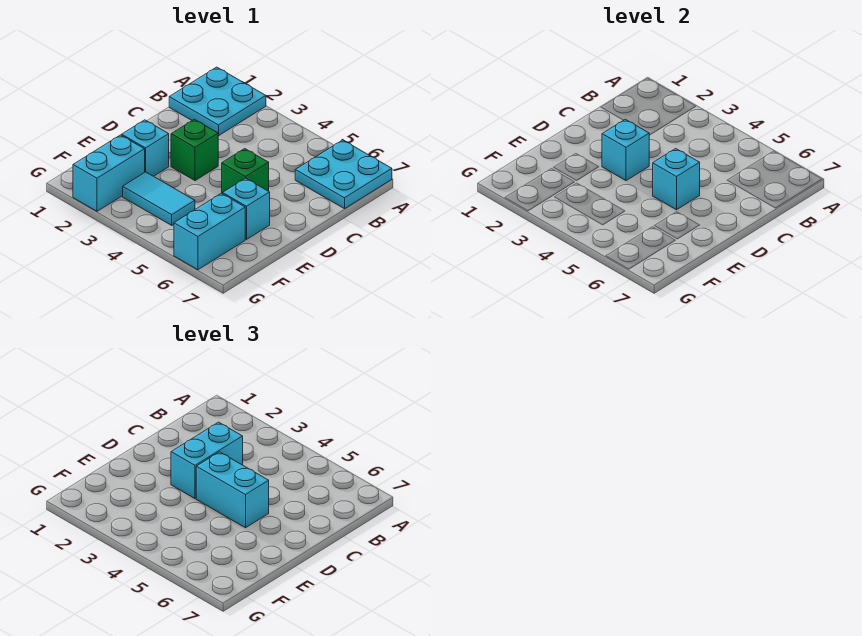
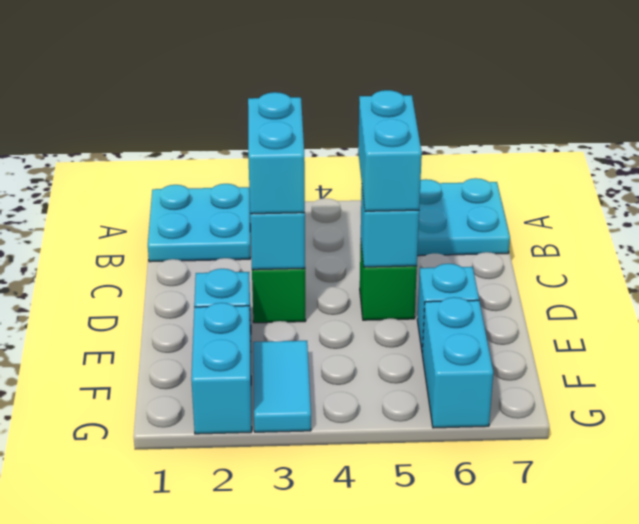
cyan brick D4:D5 level 3 -> cyan brick C5:D5 level 3
cyan tile F3:F4 level 1 -> cyan tile F3:G3 level 1

